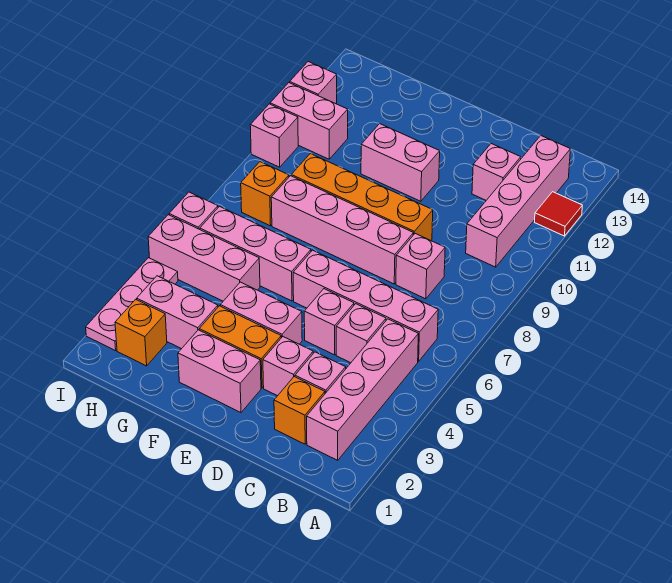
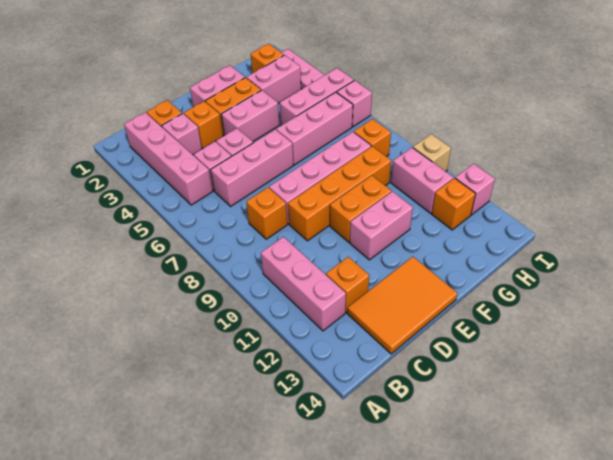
red tile A12 level 1 -> none
pink brick B6:E6 level 1 -> pink brick C6:E6 level 1
pink brick B10:B13 level 1 -> pink brick B10:B12 level 1
pink brick C8 level 1 -> orange brick C8 level 1
pink brick C12 level 1 -> orange brick C12 level 1
none -> orange tile C13:E14 level 1
pink brick D3 level 1 -> orange brick D3 level 1
none -> orange brick E10:F10 level 1
pink brick H11:I11 level 1 -> pink brick H10:H11 level 1
none -> orange brick H12 level 1
pink brick I10 level 1 -> tan brick I10 level 1

